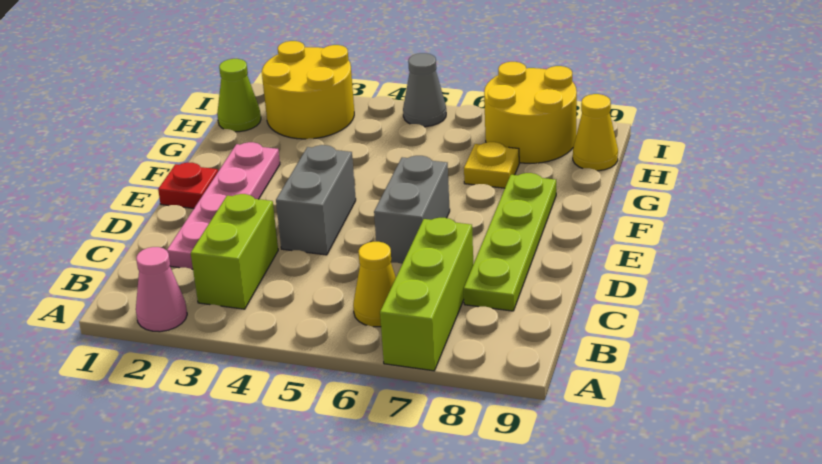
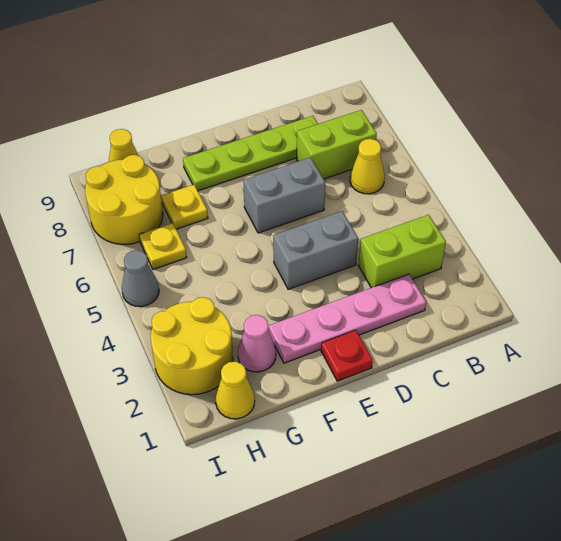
pink cone A2 level 1 -> pink cone G2 level 1
lime brick A7:C7 level 1 -> lime brick B7:C7 level 1
lime cone H1 level 1 -> yellow cone H1 level 1
none -> yellow plate H6 level 1

